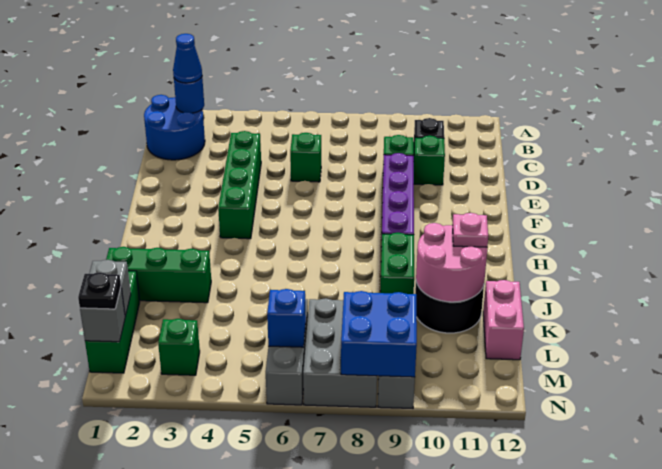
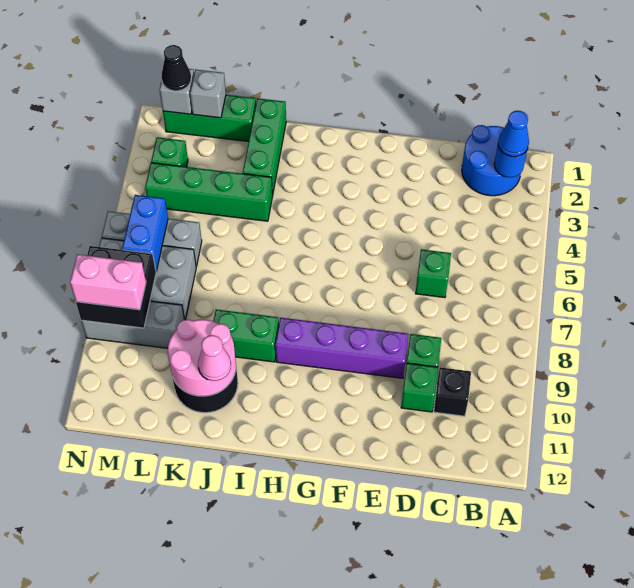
green brick D4:G4 level 1 -> green brick J4:M4 level 1
pink plate J11 level 3 -> pink cone J11 level 3
pink brick K12:L12 level 1 -> pink brick M9:N9 level 3
black plate M1 level 3 -> black cone M1 level 3
blue brick M6 level 2 -> blue brick M6:M7 level 2
blue brick M8:N9 level 2 -> black brick M8:N9 level 2

